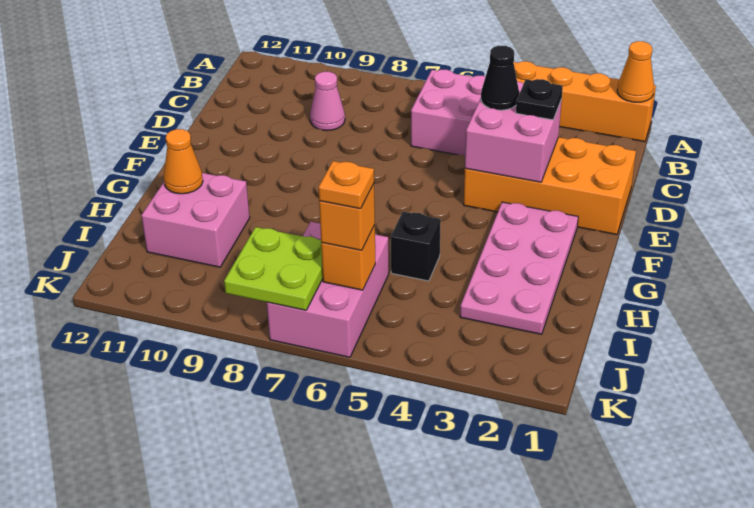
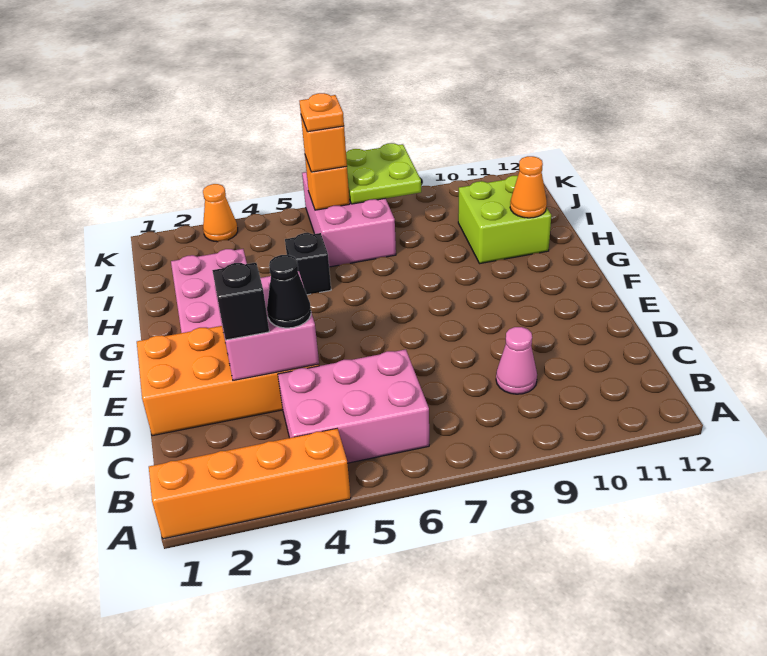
orange cone A1 level 2 -> orange cone K3 level 1
black plate D3 level 3 -> black brick D3 level 3
pink brick H10:I11 level 1 -> lime brick H10:I11 level 1

